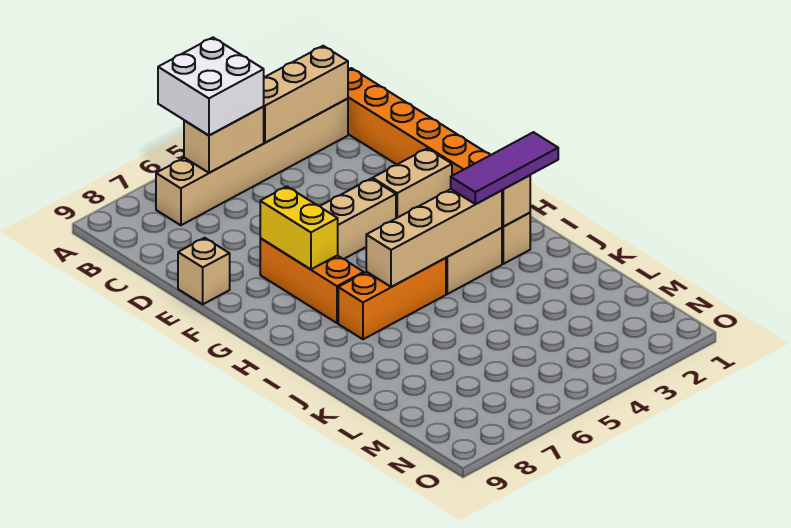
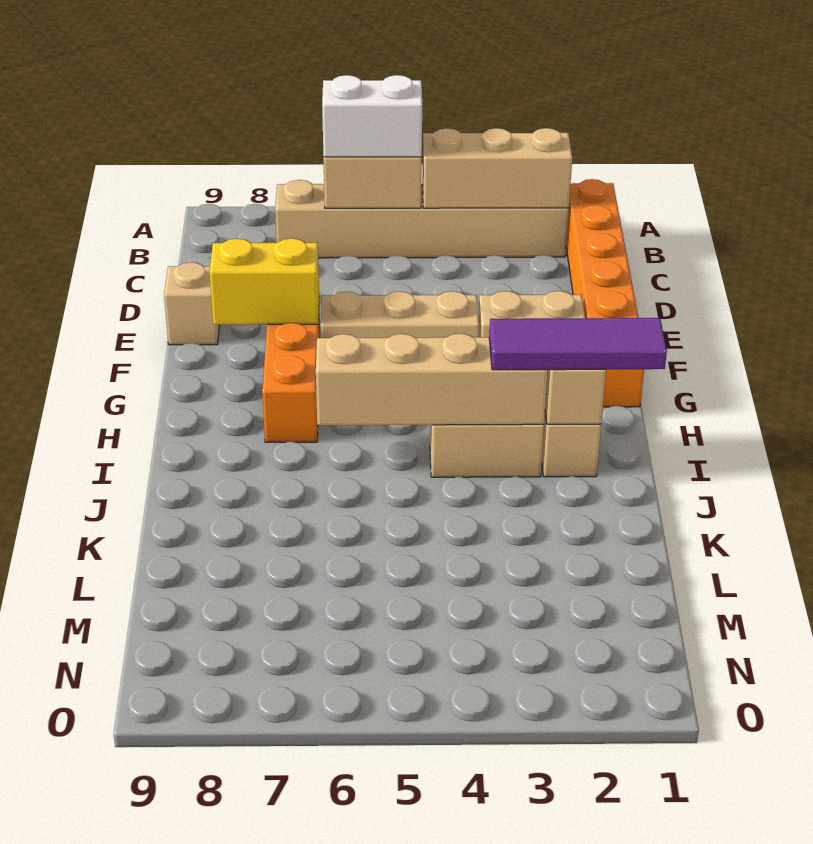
white brick A5:B6 level 3 -> white brick B5:B6 level 3
yellow brick F7:G7 level 2 -> yellow brick F7:F8 level 2
orange brick I5:I7 level 1 -> none

